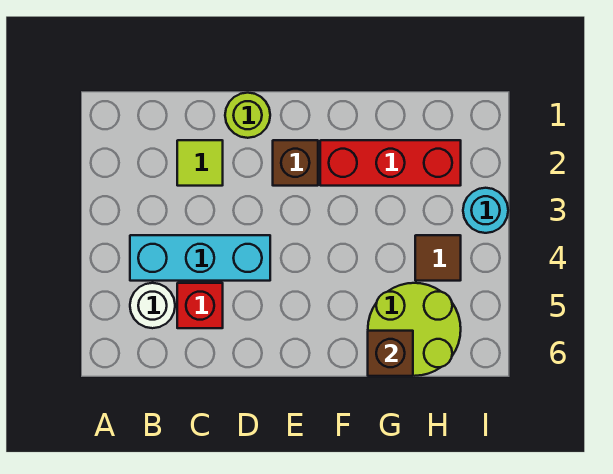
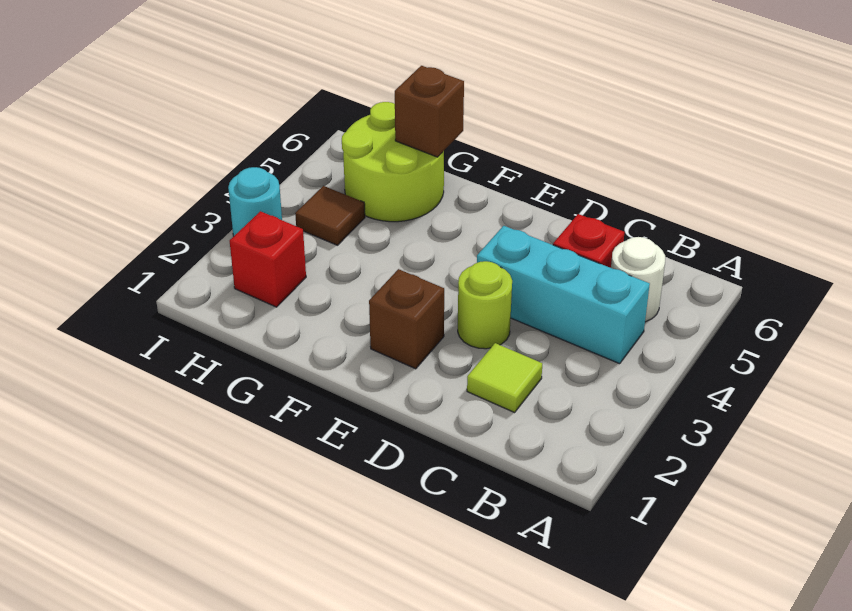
lime round brick D1 level 1 -> lime round brick D3 level 1
red brick F2:H2 level 1 -> red brick H2 level 1

